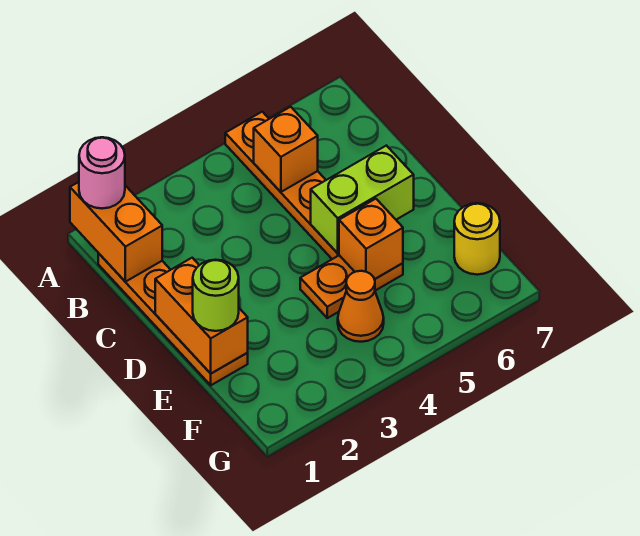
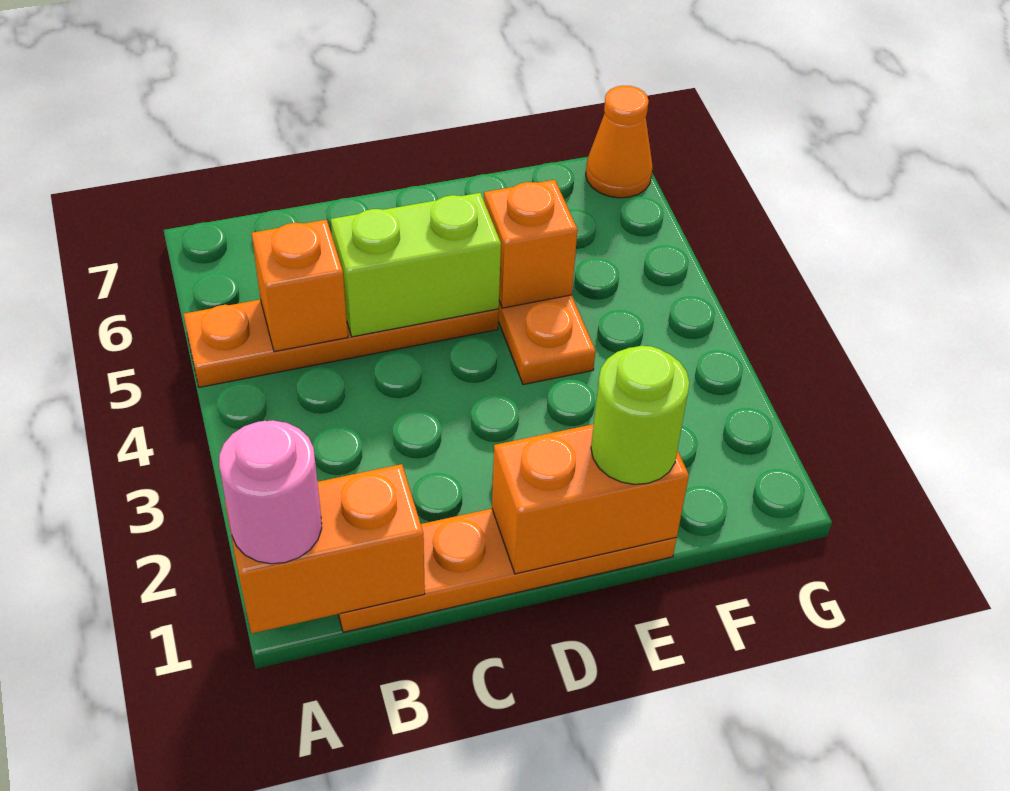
lime brick D5:D6 level 2 -> lime brick C5:D5 level 2
orange cone F4 level 1 -> orange cone G7 level 1
yellow round brick F7 level 1 -> none

